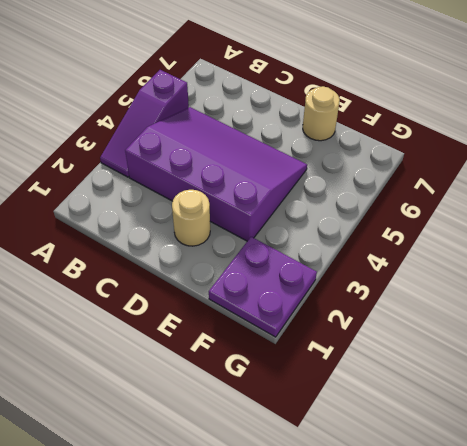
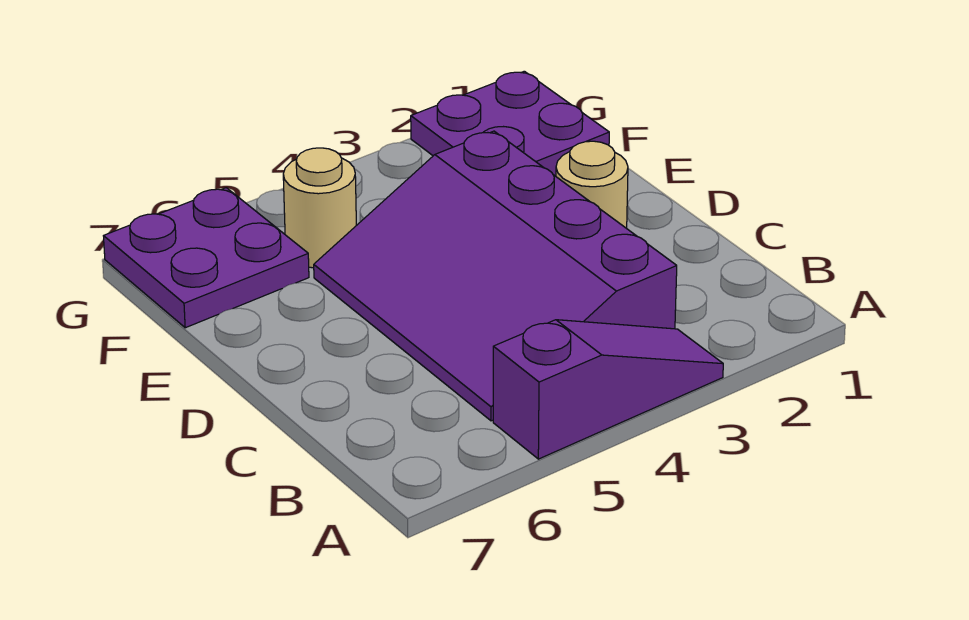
tan round brick E7 level 1 -> tan round brick F5 level 1
none -> purple plate F6:G7 level 1

